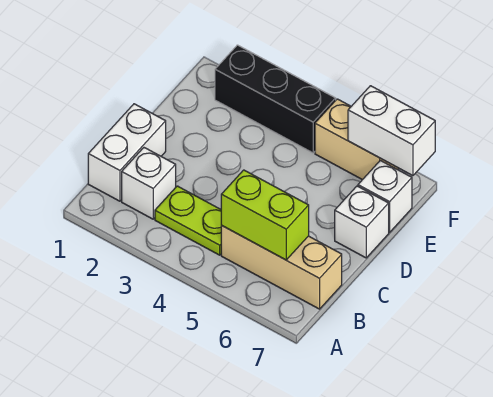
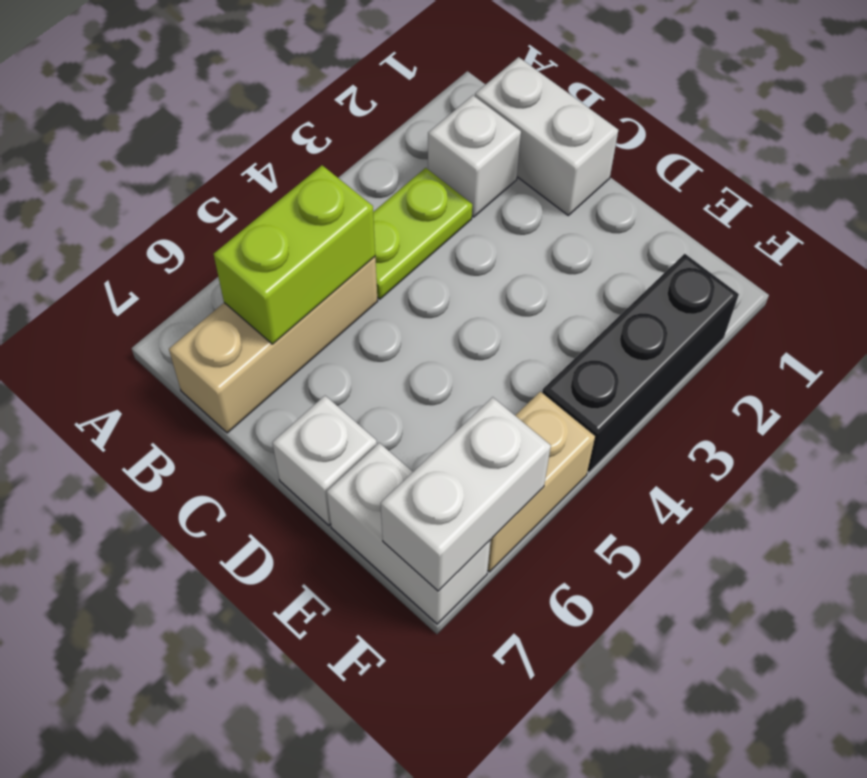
white brick E7 level 1 -> white brick E7:F7 level 1

